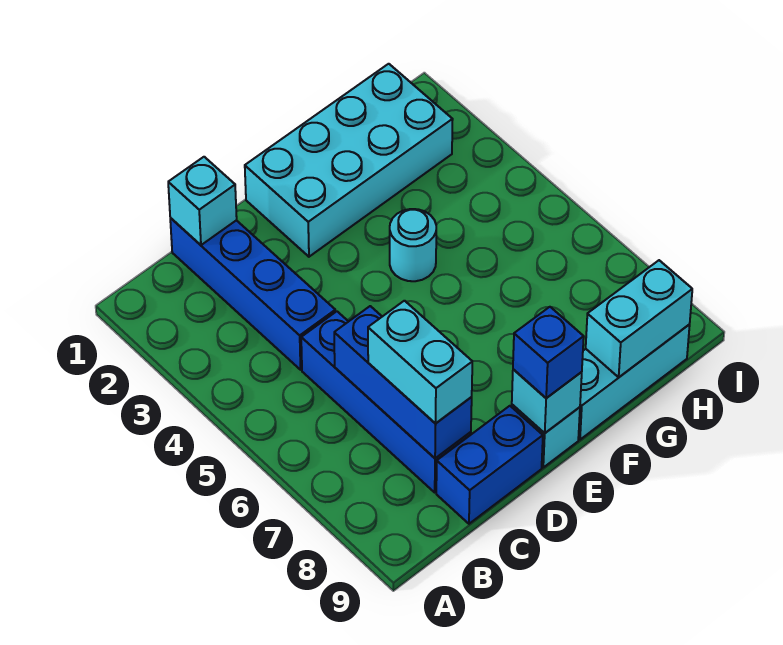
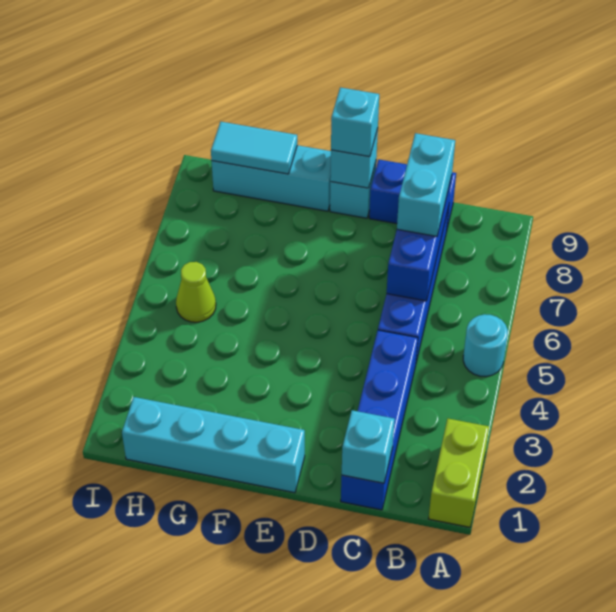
none -> lime brick A1:A2 level 1
cyan brick E1:H2 level 1 -> cyan brick E1:H1 level 1
blue brick E9 level 3 -> cyan brick E9 level 3
cyan round brick F4 level 1 -> cyan round brick A5 level 1
cyan brick G9:H9 level 2 -> cyan tile G9:H9 level 2
none -> lime cone H5 level 1

